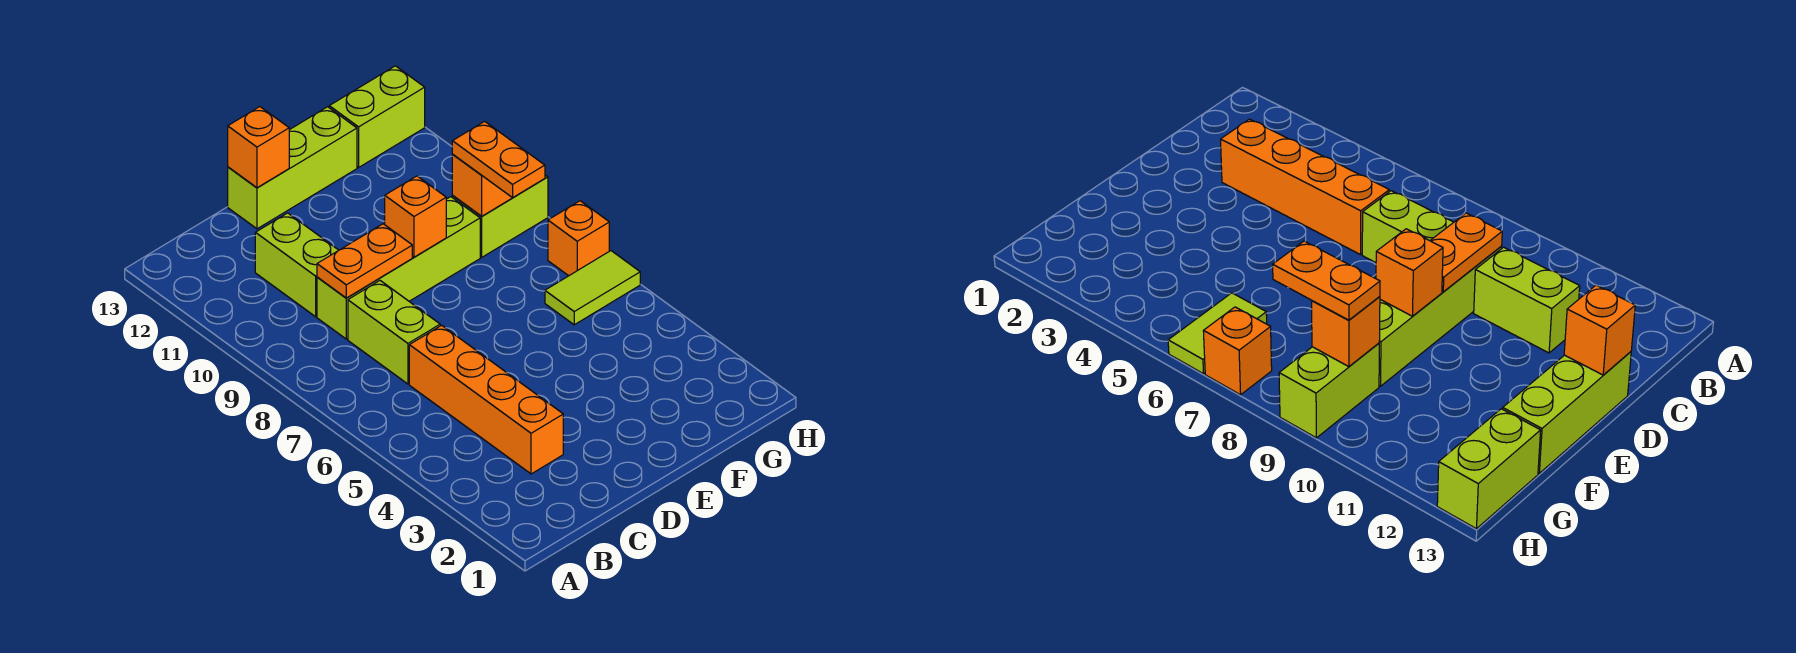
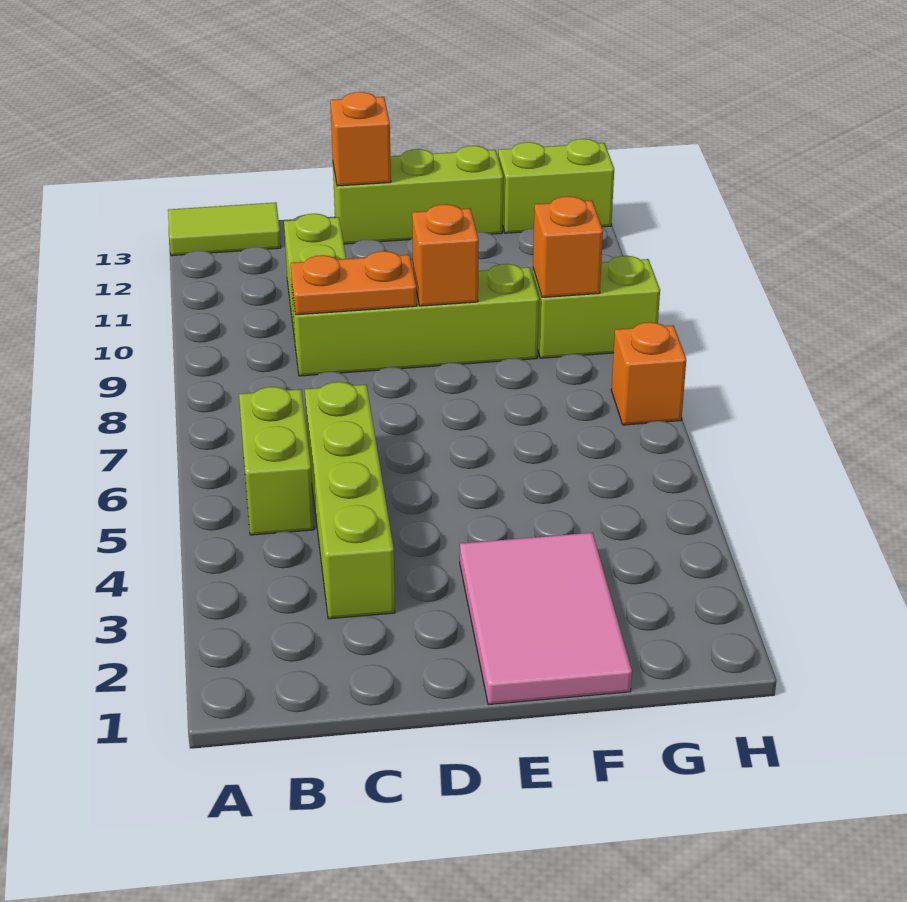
orange brick C3:C6 level 1 -> lime brick C3:C6 level 1
lime brick C7:C8 level 1 -> lime brick B5:B6 level 1
none -> pink tile E1:F3 level 1
lime tile G6:H6 level 1 -> lime tile A13:B13 level 1
orange plate G8:G9 level 3 -> none

